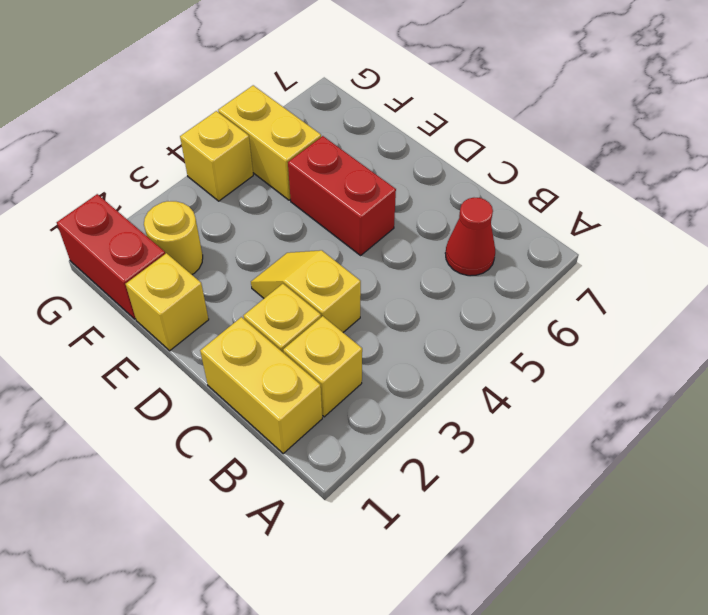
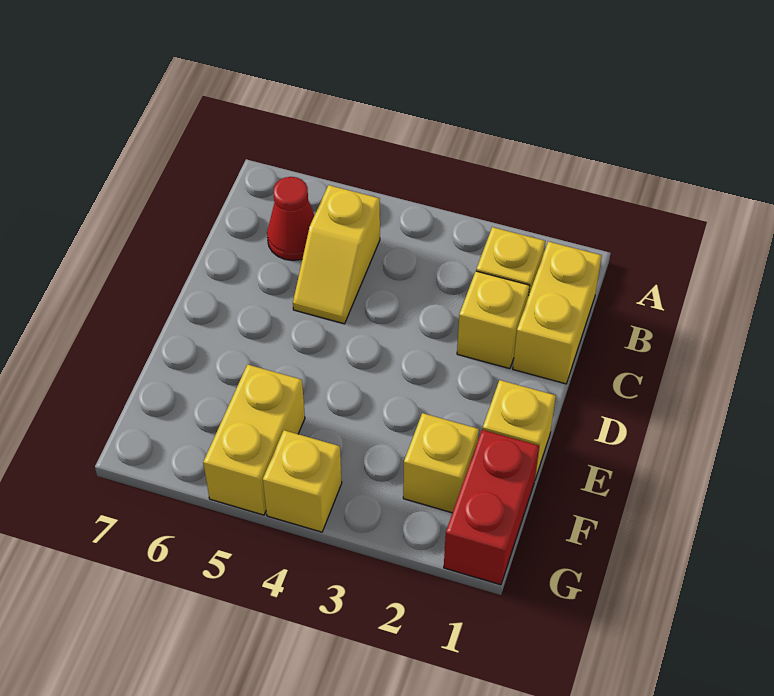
yellow slope C3:D3 level 1 top C -> yellow slope B5:C5 level 1 top B
red brick D5:E5 level 1 -> none
yellow round brick F2 level 1 -> yellow brick F2 level 1

